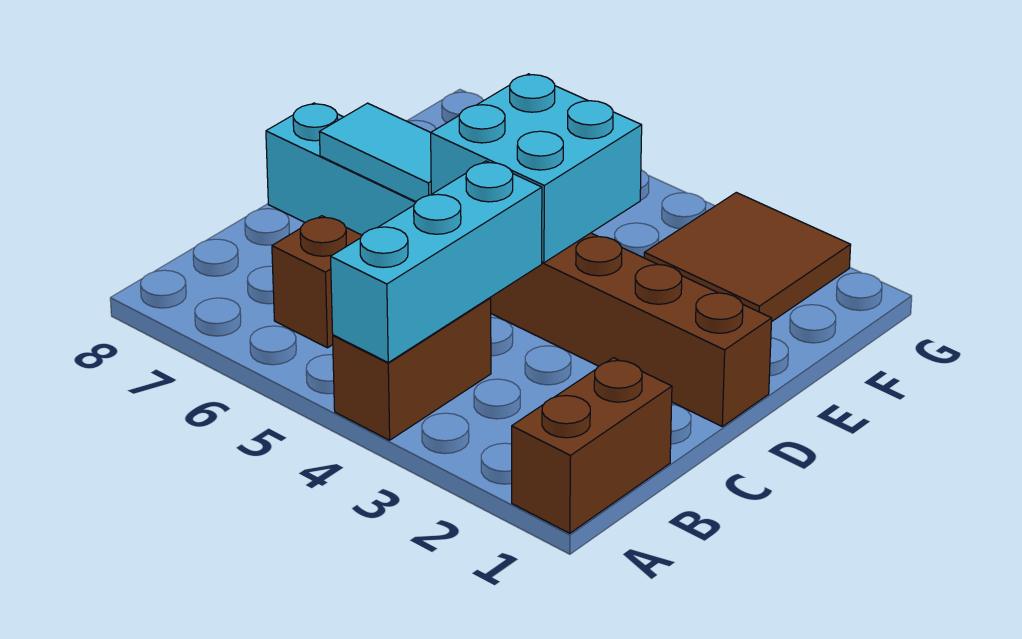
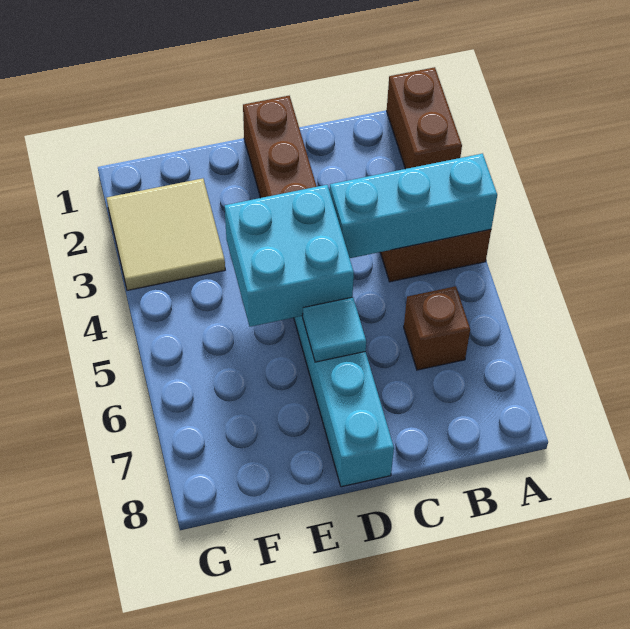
brown brick A1:B1 level 1 -> brown brick A1:A2 level 1
cyan tile D6:D7 level 2 -> cyan tile D6 level 2
brown tile F2:G3 level 1 -> tan tile F2:G3 level 1

